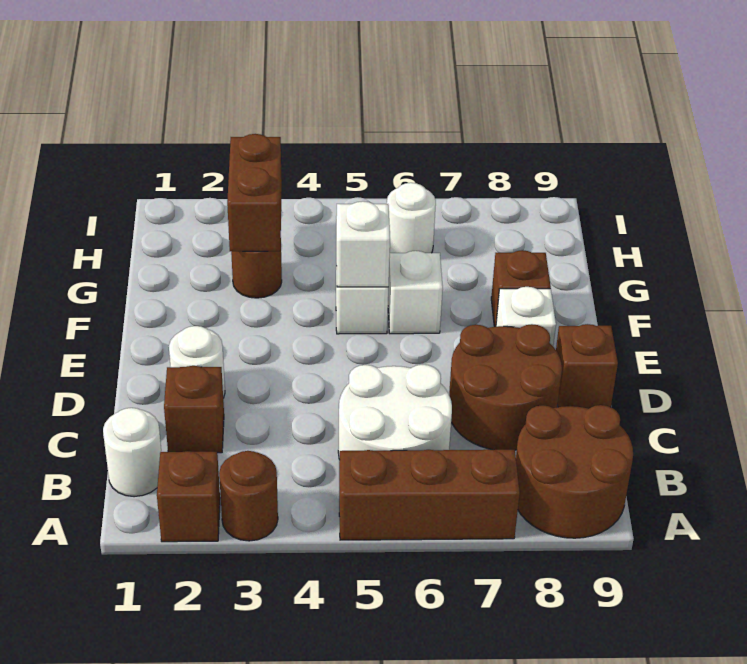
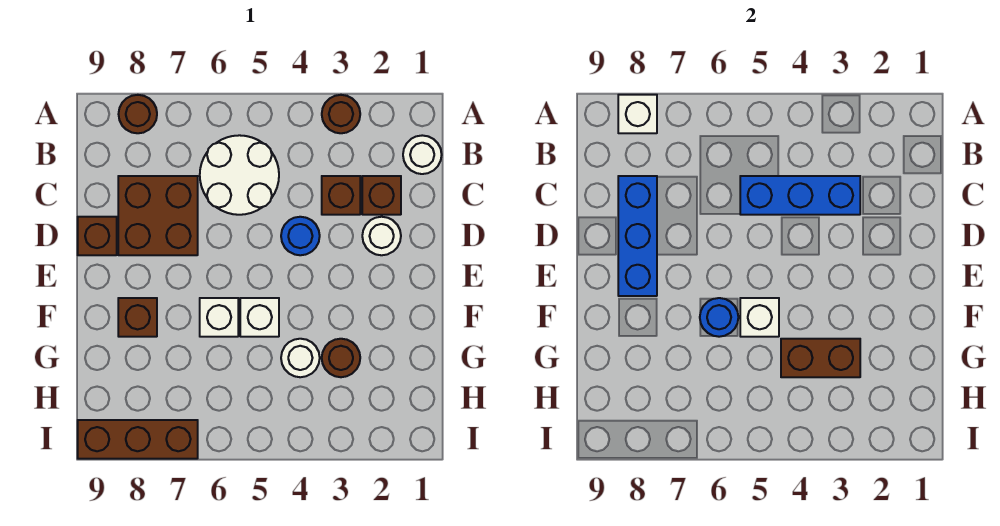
brown brick A2 level 1 -> brown brick C3 level 1
brown brick A5:A7 level 1 -> brown brick I7:I9 level 1
brown round brick A8:B9 level 1 -> brown round brick A8 level 1
none -> blue brick C3:C5 level 2
brown round brick C7:D8 level 1 -> brown brick C7:D8 level 1
none -> blue brick C8:E8 level 2
none -> blue round brick D4 level 1
white brick E8 level 1 -> white brick A8 level 2
none -> blue round brick F6 level 2
brown brick G3:H3 level 2 -> brown brick G3:G4 level 2
white round brick H6 level 1 -> white round brick G4 level 1

